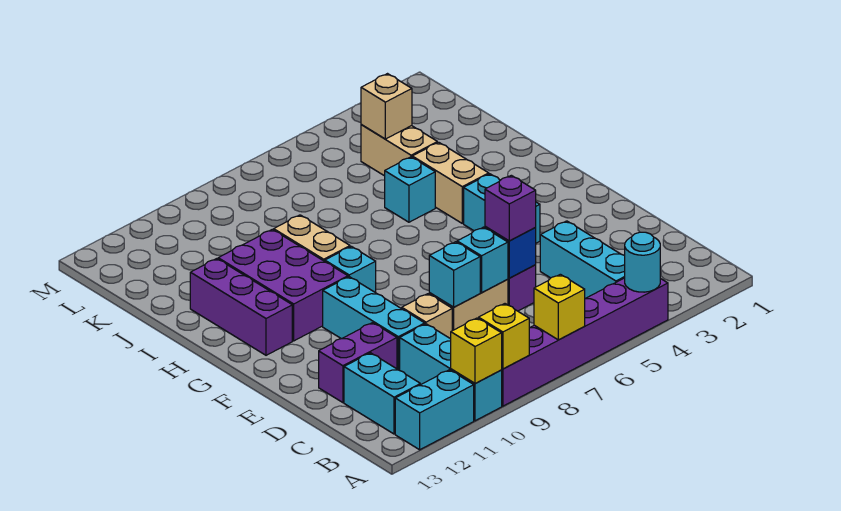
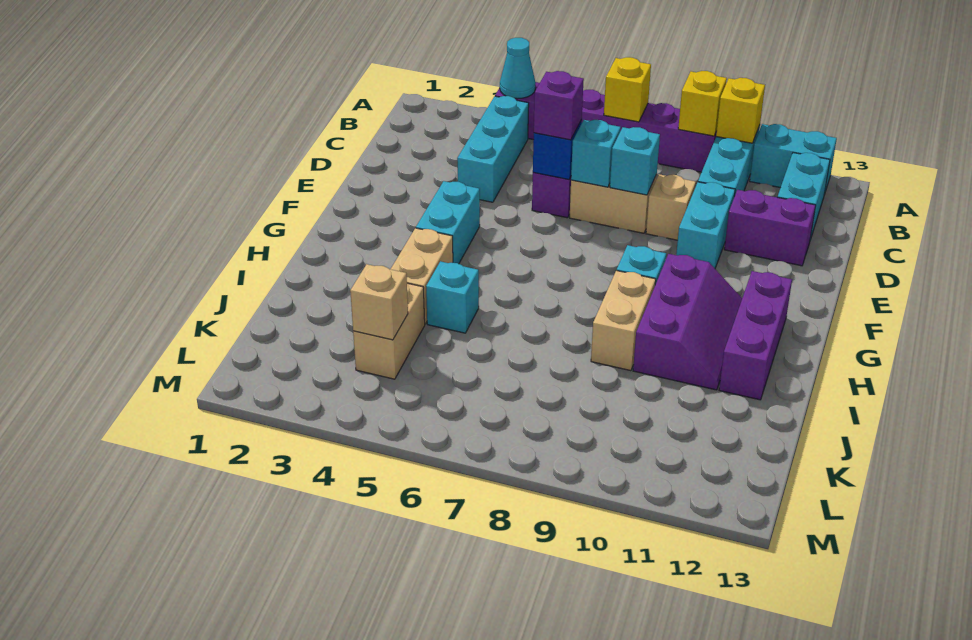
cyan round brick A4 level 2 -> cyan cone A4 level 2
cyan brick D10:F10 level 1 -> cyan brick D10:E10 level 1
purple brick G10:I11 level 1 -> purple slope G10:I11 level 1 top 10

